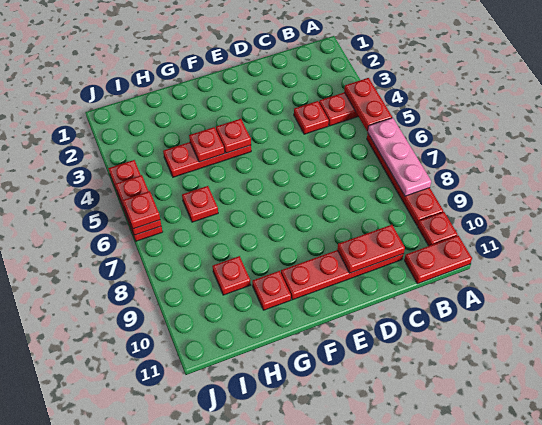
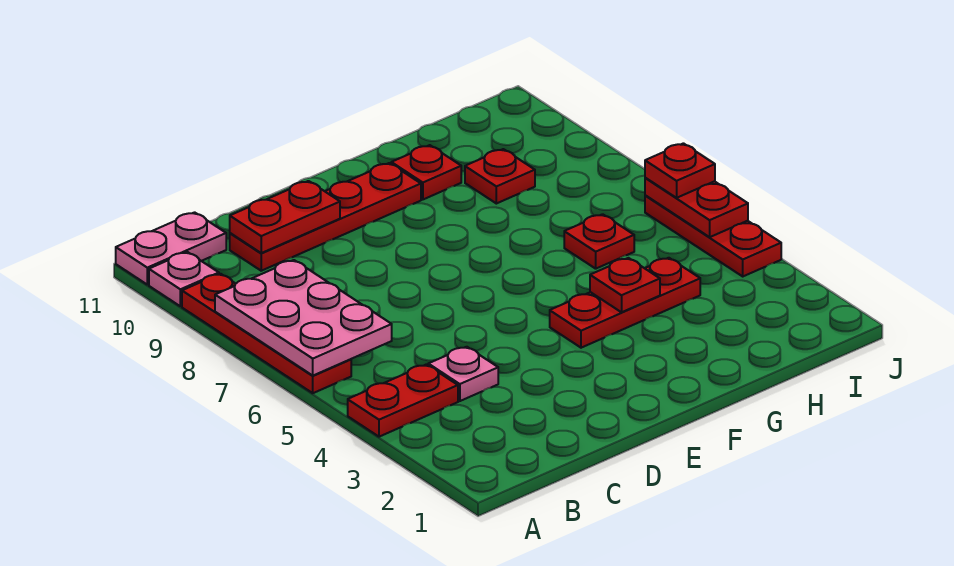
red plate A4:A5 level 2 -> none
pink plate A6:A8 level 2 -> pink plate A6:B8 level 2
red plate A10 level 1 -> pink plate A10 level 1
red plate A11:B11 level 1 -> pink plate A11:B11 level 1
red plate C4 level 1 -> pink plate C4 level 1
red plate F4 level 2 -> none

